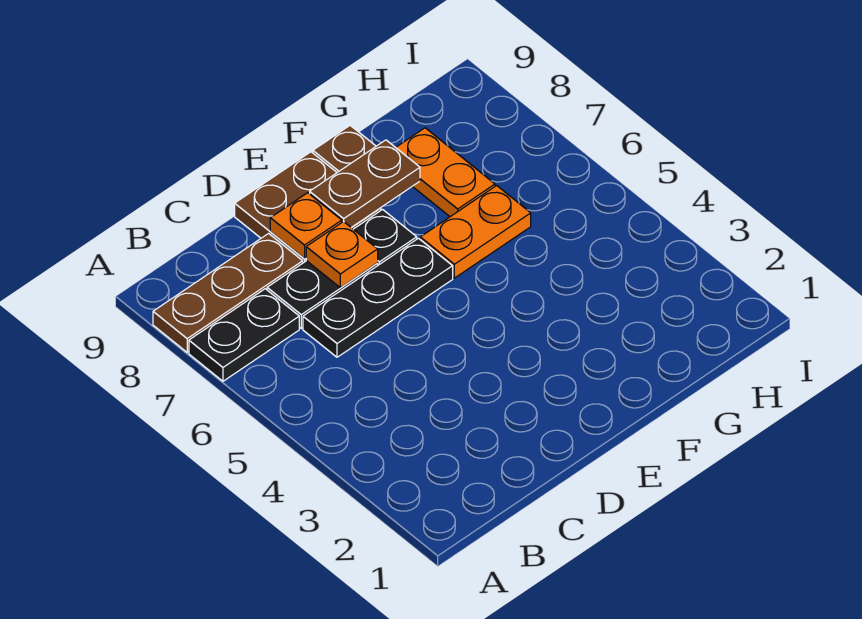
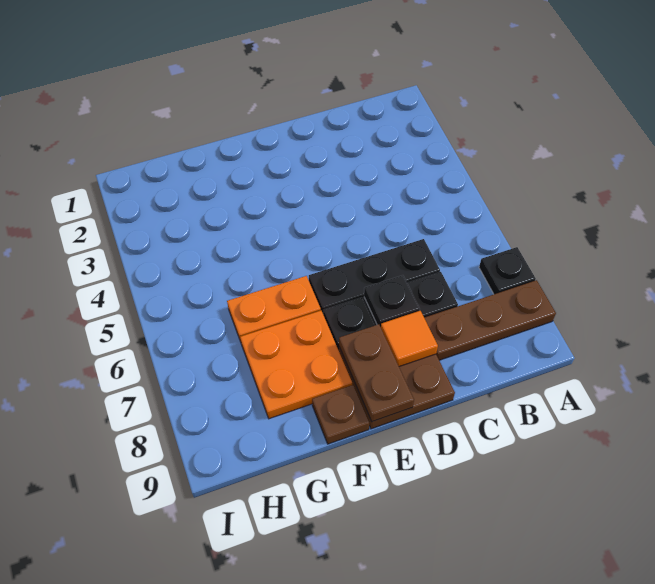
black plate A7:B7 level 1 -> black plate A7 level 1
orange plate D7 level 2 -> black plate D7 level 2
orange plate D8 level 2 -> orange tile D8 level 2
brown plate E8:F8 level 2 -> brown plate E8:E9 level 2
orange plate G7:G8 level 1 -> orange plate F7:G8 level 1

